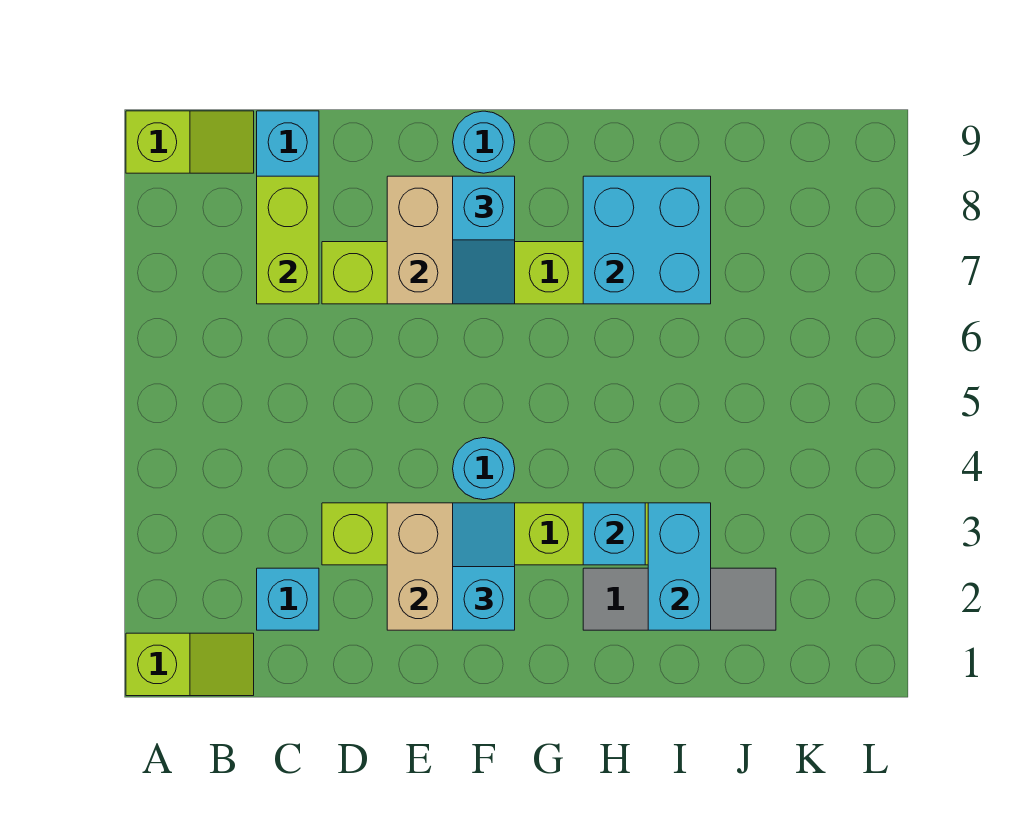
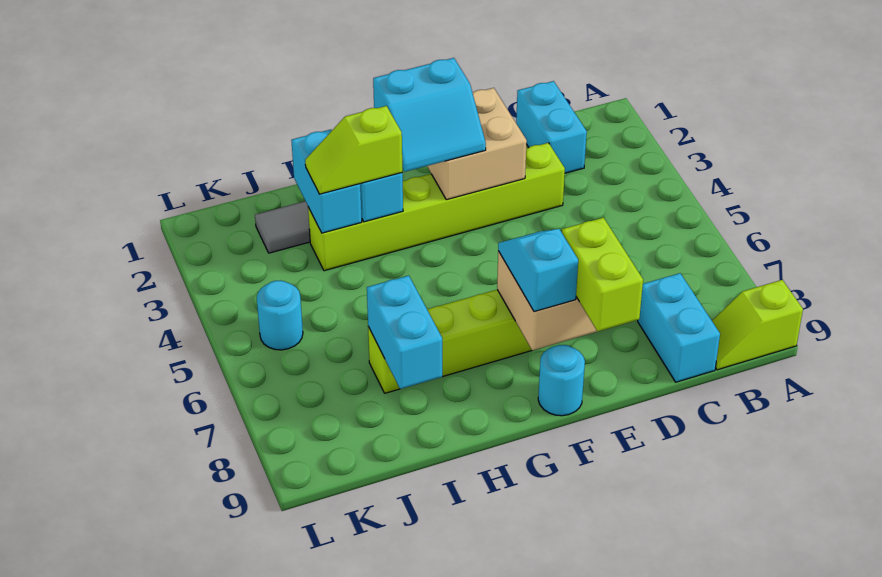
lime slope A1:B1 level 1 top A -> lime slope H3:I3 level 3 top H
cyan brick C2 level 1 -> cyan brick C1:C2 level 1
lime brick C7:C8 level 2 -> lime brick E8:E9 level 3
cyan slope F2:F3 level 3 top 2 -> cyan slope F2:G3 level 3 top 2
cyan round brick F4 level 1 -> cyan round brick K5 level 1
cyan brick H7:I8 level 2 -> cyan brick I7:I8 level 2

